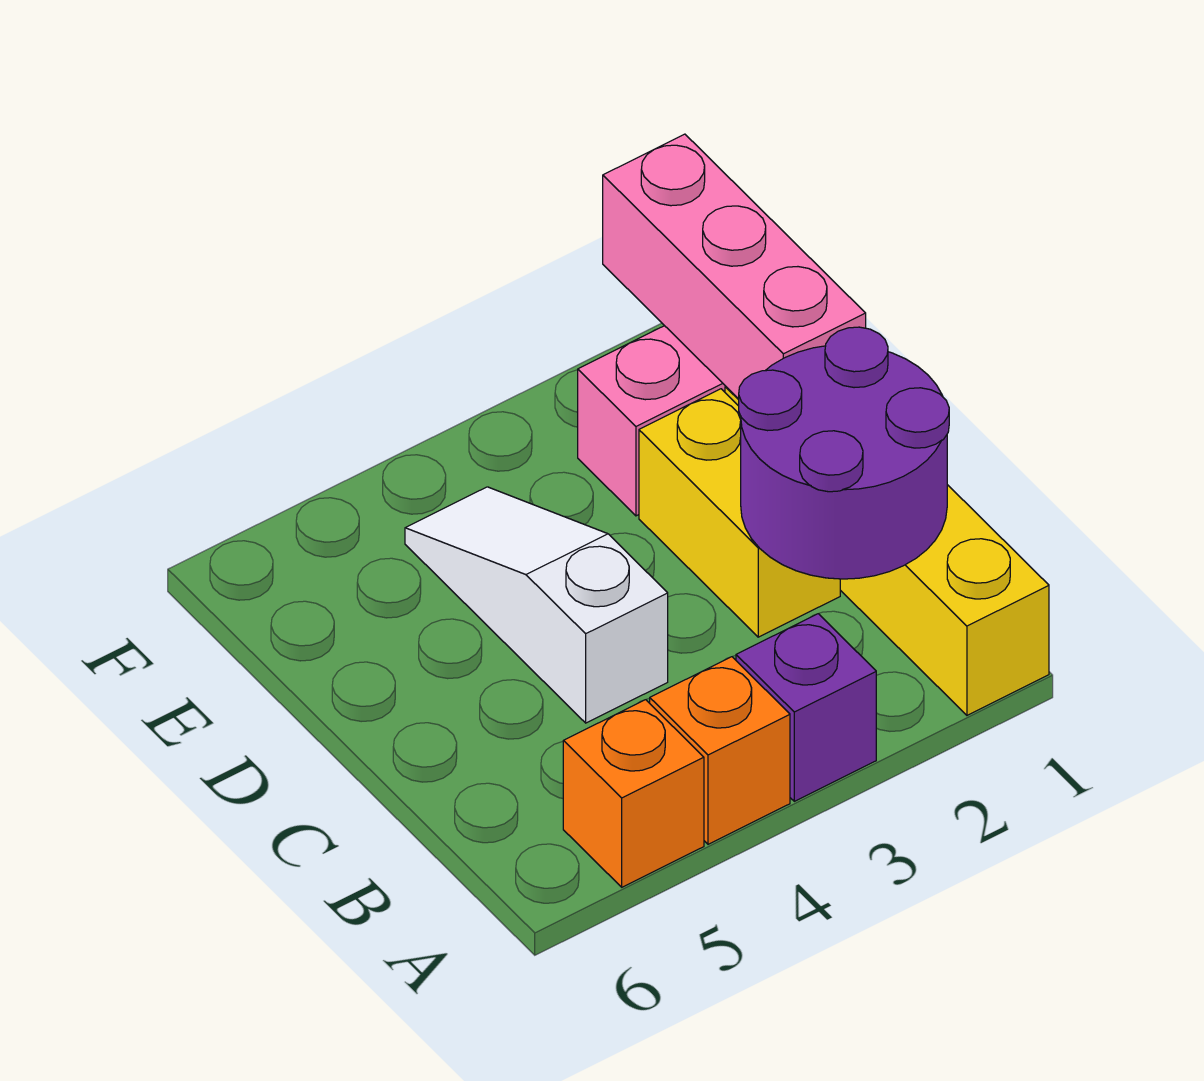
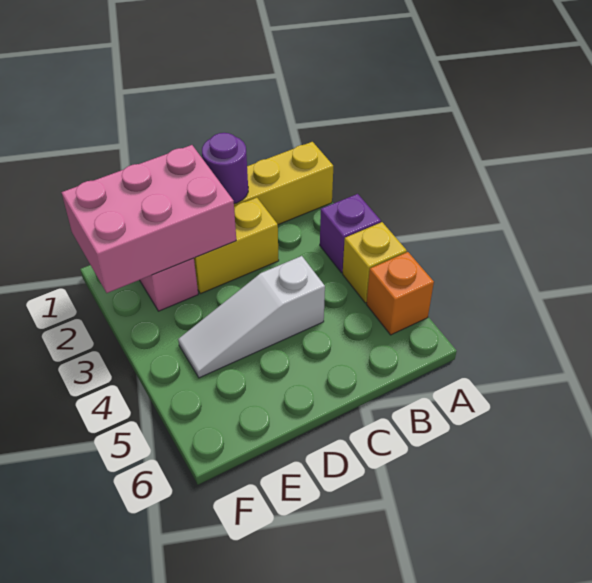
orange brick A4 level 1 -> yellow brick A4 level 1
purple round brick B1:C2 level 2 -> purple round brick C1 level 2
pink brick D1:F1 level 2 -> pink brick D1:F2 level 2

